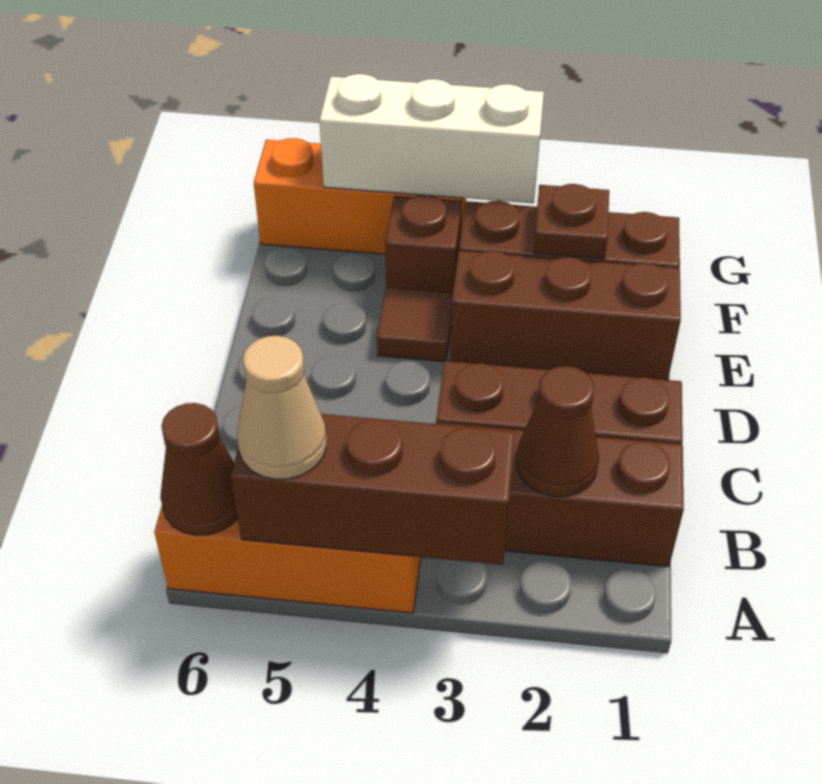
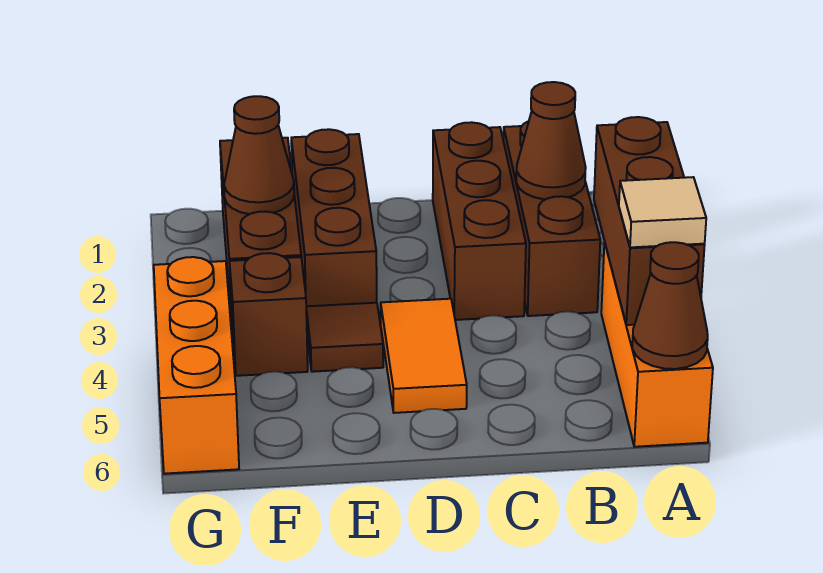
tan cone A5 level 3 -> tan tile A5 level 3
none -> orange tile D4:D5 level 1
brown plate F2 level 2 -> brown cone F2 level 2
white brick G3:G5 level 2 -> none

